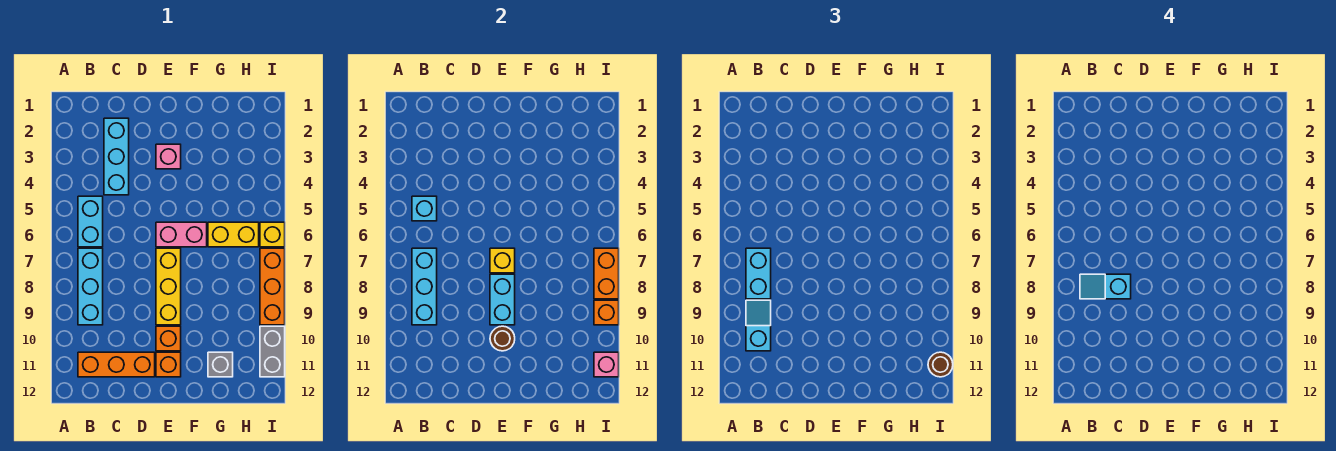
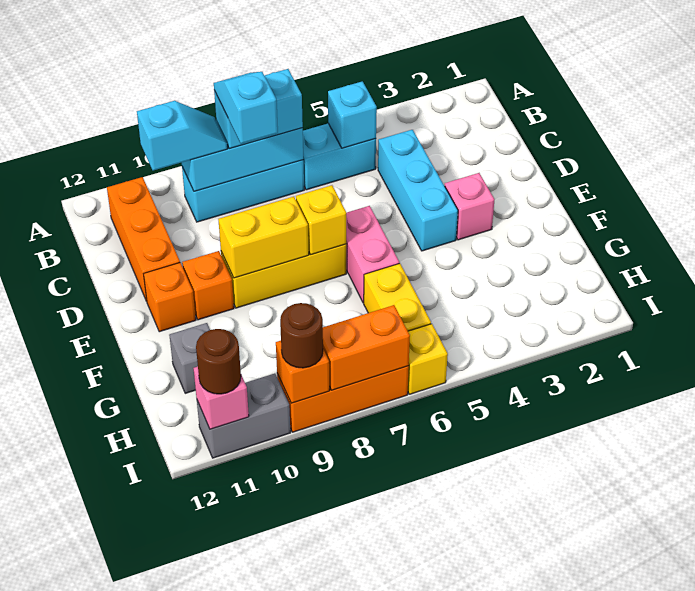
cyan brick C2:C4 level 1 -> cyan brick C4:E4 level 1
cyan brick E8:E9 level 2 -> yellow brick E8:E9 level 2
brown round brick E10 level 2 -> brown round brick I9 level 3

